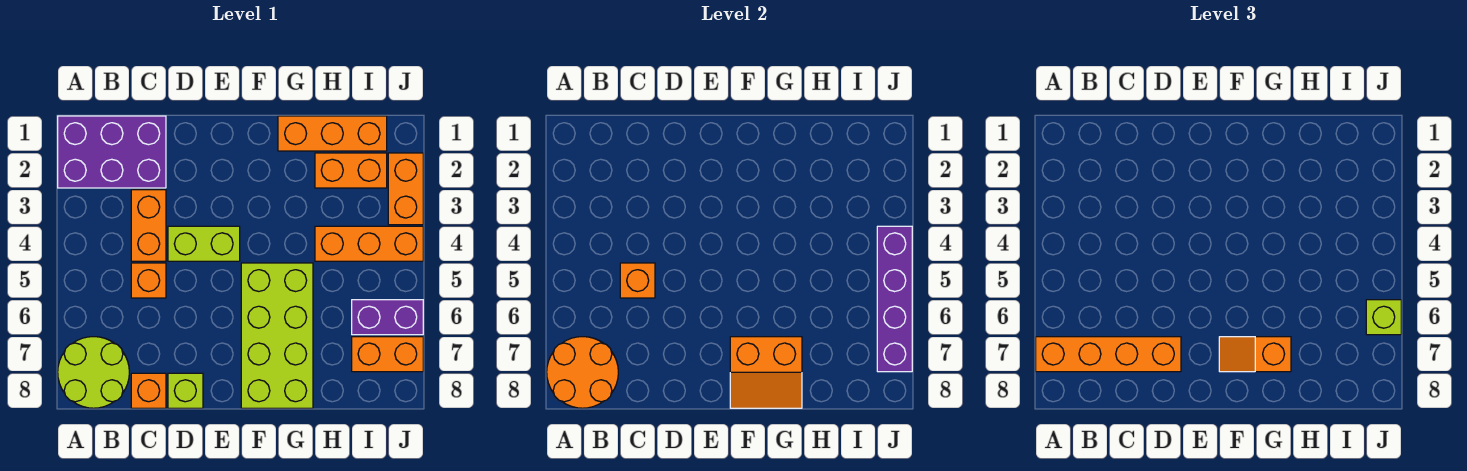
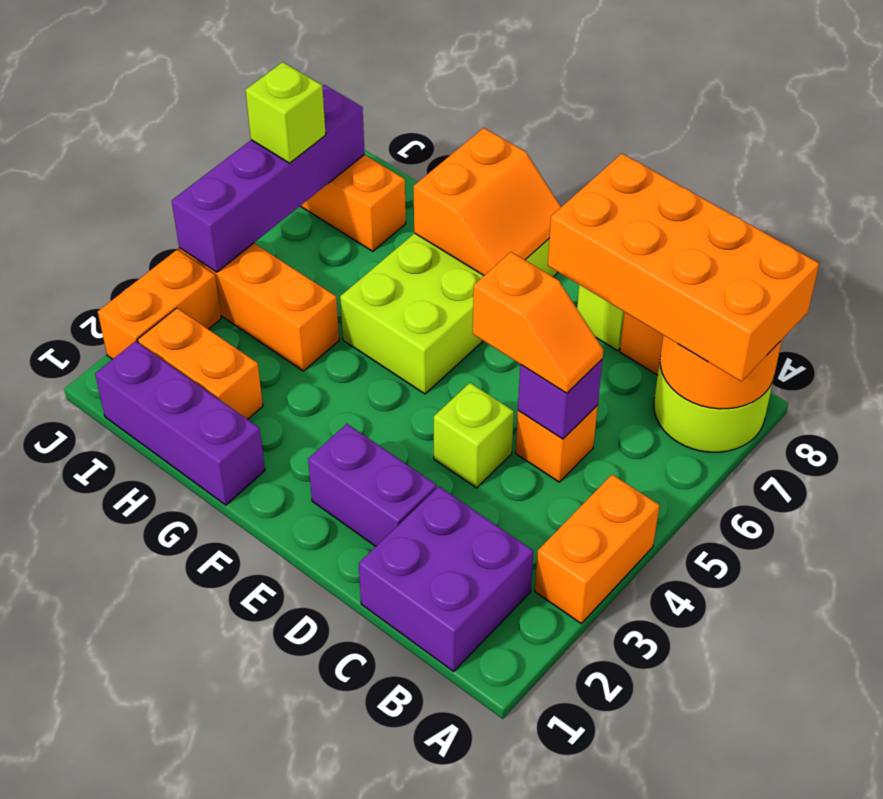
purple brick A1:C2 level 1 -> purple brick B1:C2 level 1
orange brick A7:D7 level 3 -> orange brick A7:D8 level 3
orange brick C3:C4 level 1 -> orange brick A3:A4 level 1
orange brick C5 level 2 -> purple brick C5 level 2
lime brick D4:E4 level 1 -> lime brick D4 level 1
orange slope F7:G8 level 2 top 7 -> orange slope F7:G8 level 2 top G
orange slope F7:G7 level 3 top G -> orange slope C5:D5 level 3 top D
orange brick G1:I1 level 1 -> purple brick G1:I1 level 1
purple brick I6:J6 level 1 -> purple brick D2:E2 level 1

